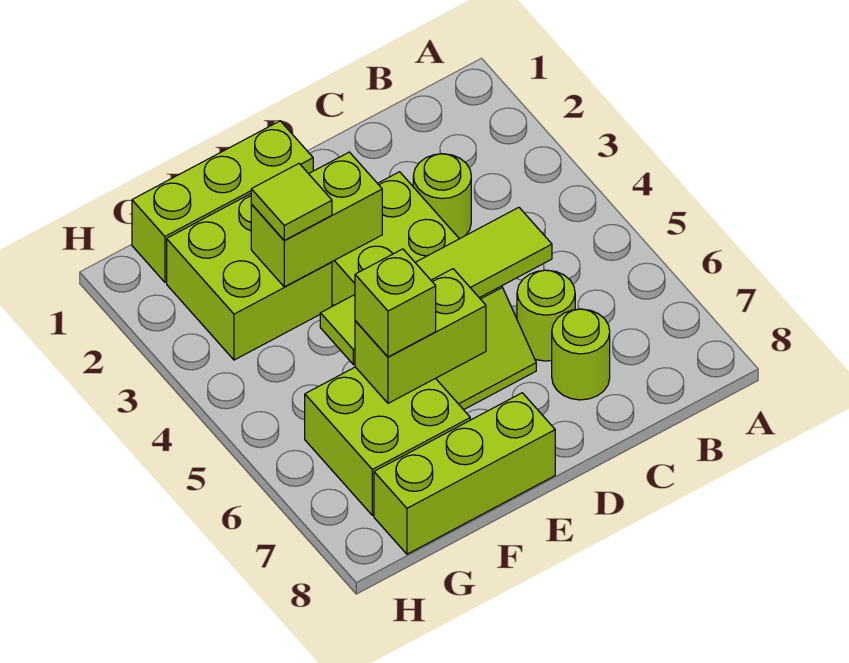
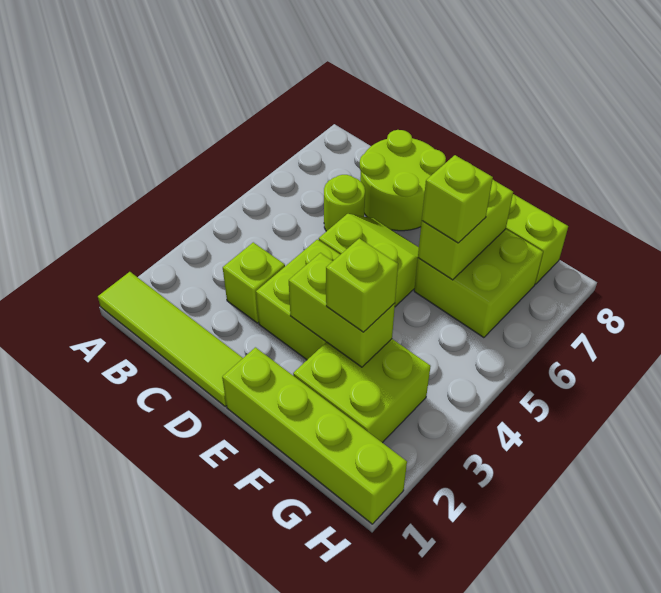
lime round brick C3 level 1 -> lime brick C3 level 1
lime tile C5:F5 level 2 -> lime tile A1:D1 level 1
lime round brick C7 level 1 -> lime round brick C7:D8 level 1
lime brick E1:G1 level 1 -> lime brick E1:H1 level 1
lime brick E6:F6 level 2 -> lime brick F6:F7 level 2
lime tile F3 level 3 -> lime brick F3 level 3

